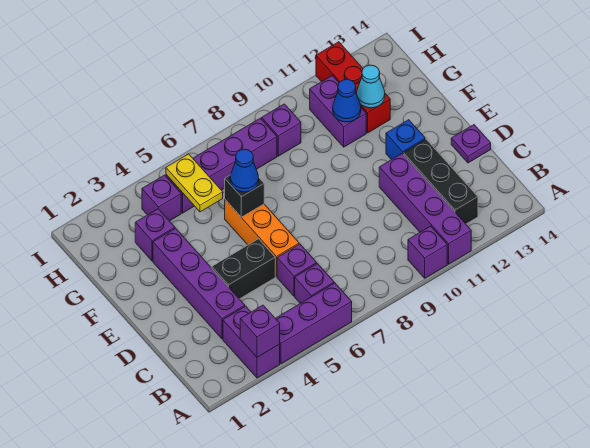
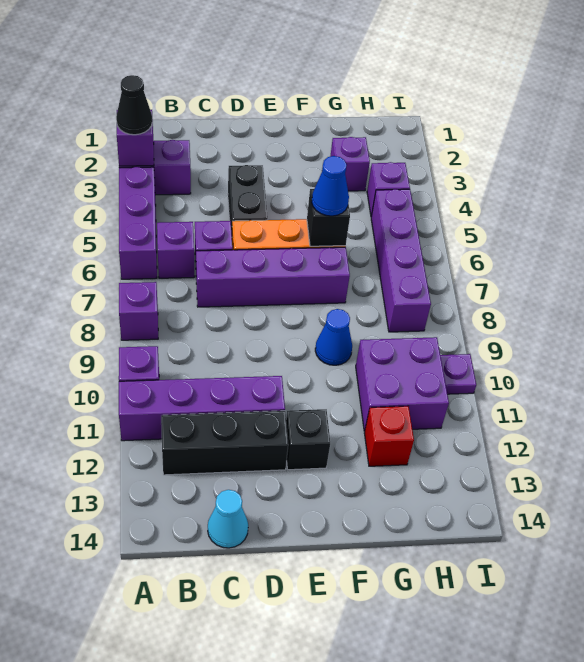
none -> black cone A3 level 3
purple brick C3:F3 level 1 -> purple brick C7:F7 level 1
purple plate D14 level 1 -> purple plate I10 level 1
blue brick E12 level 1 -> black brick E12 level 1
yellow plate G5:H5 level 2 -> none
purple brick G11:H11 level 1 -> purple brick G10:H11 level 1
blue cone G11 level 2 -> blue cone F9 level 1
red brick G12:I12 level 1 -> red brick G12 level 1
cyan cone G12 level 2 -> cyan cone C14 level 1
purple brick H9 level 1 -> purple brick A8 level 1

